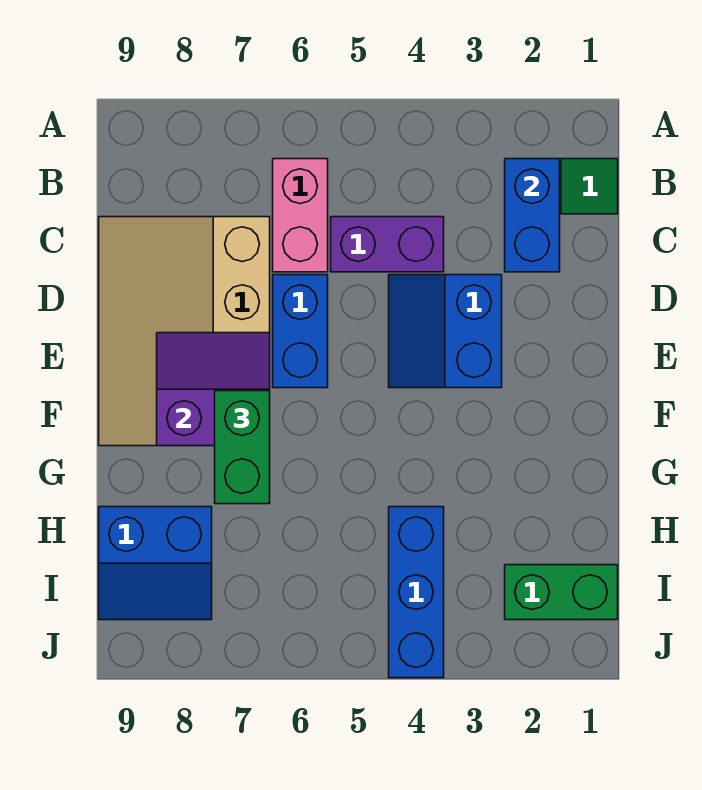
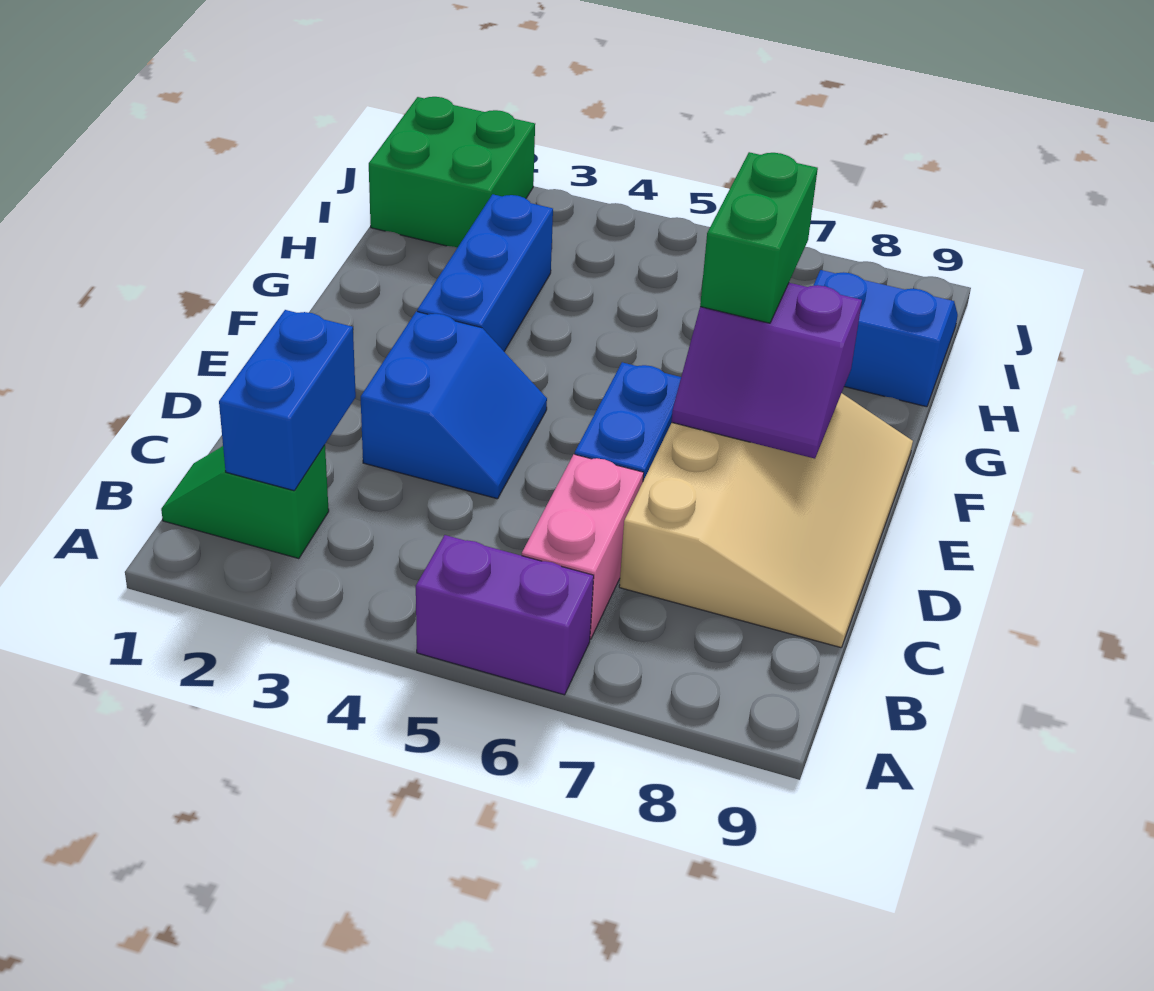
purple brick C4:C5 level 1 -> purple brick A5:A6 level 1
blue brick H4:J4 level 1 -> blue brick F3:H3 level 1
green brick I1:I2 level 1 -> green brick I1:J2 level 1

